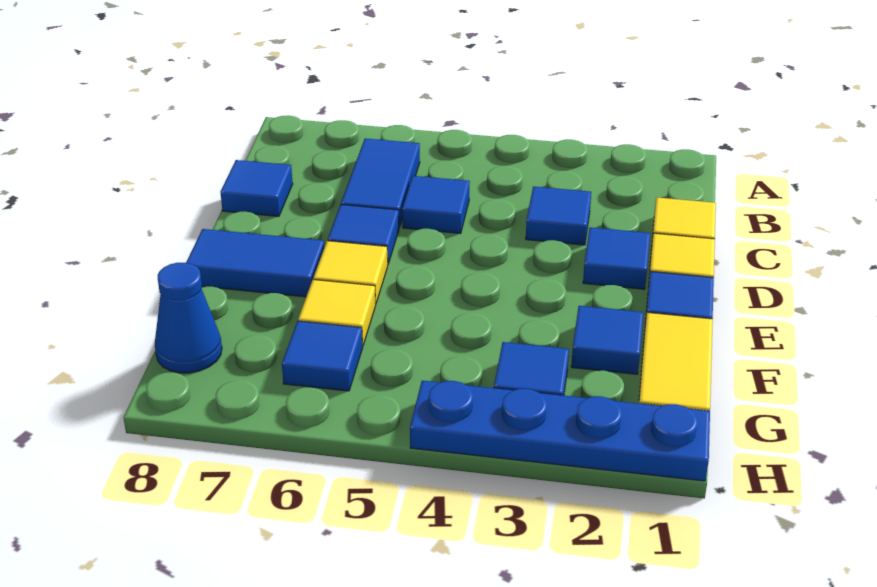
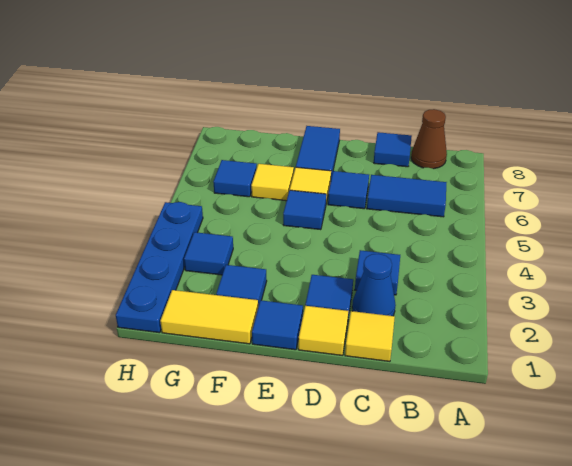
none -> brown cone B8 level 1
blue tile C5 level 1 -> blue tile E5 level 1
blue cone G8 level 1 -> blue cone C2 level 1

